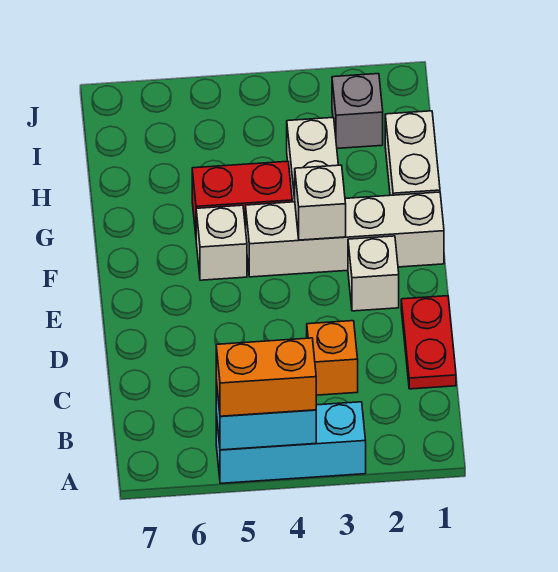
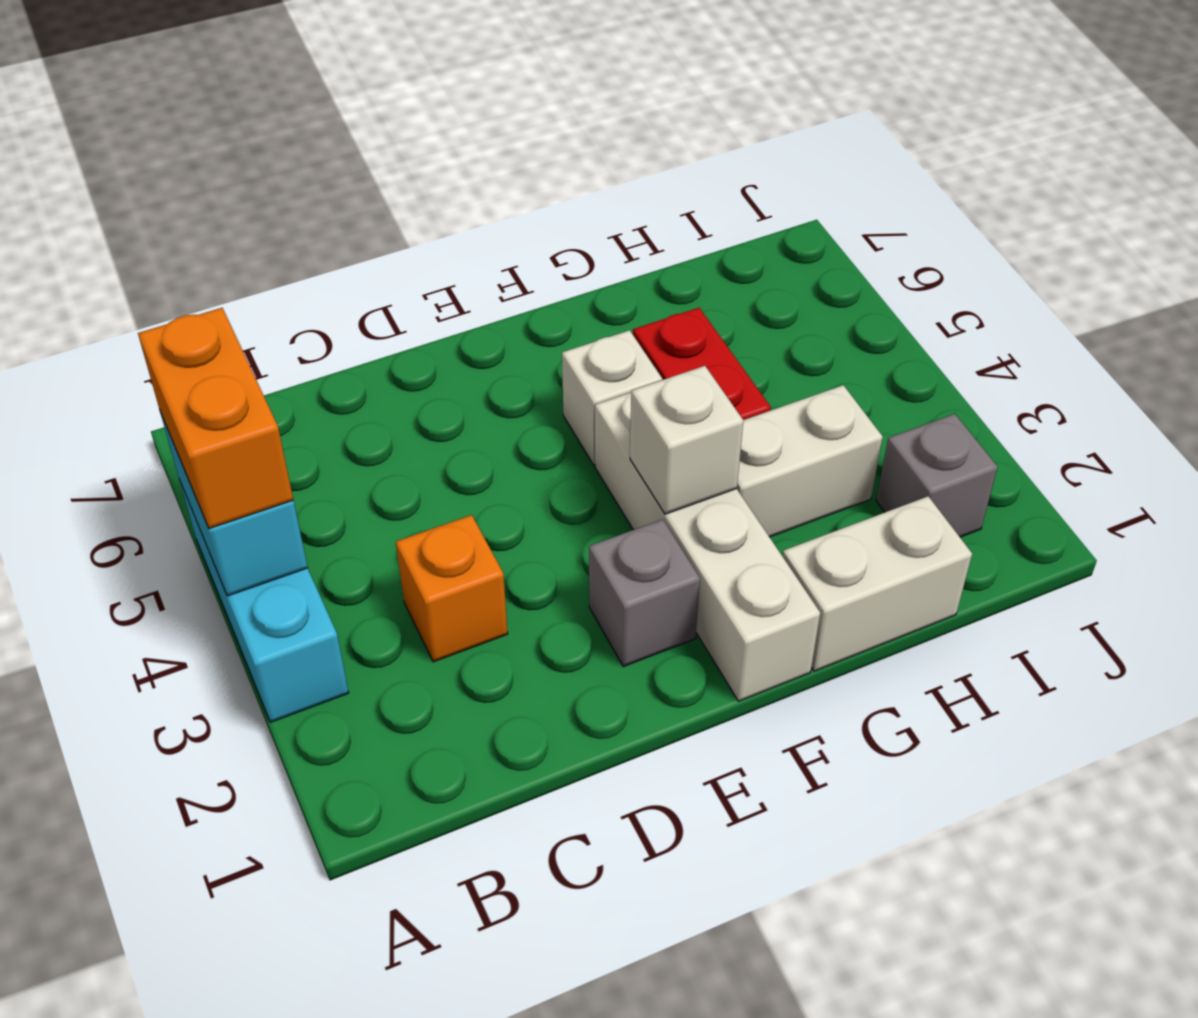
red plate C1:D1 level 1 -> none
white brick E2 level 1 -> grey brick E2 level 1

